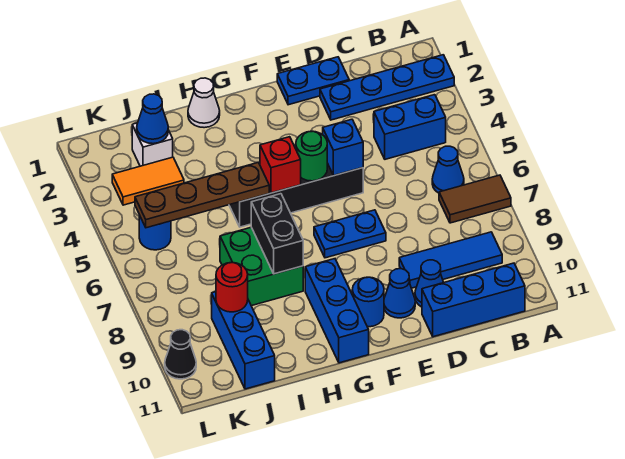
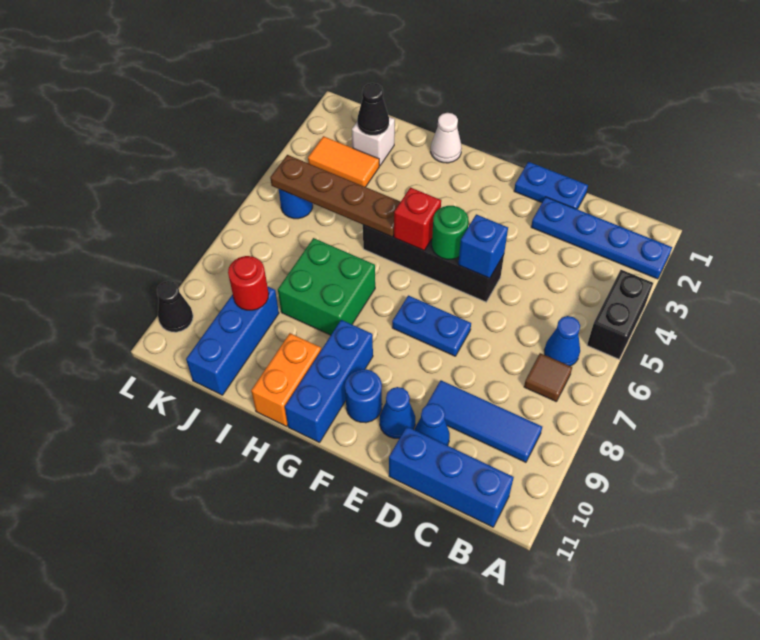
brown tile A7:B7 level 1 -> brown tile B7 level 1
blue brick B4:C4 level 1 -> none
black brick H7:H8 level 2 -> black brick A4:A5 level 1
none -> orange brick H10:H11 level 1
blue cone J2 level 2 -> black cone J2 level 2

